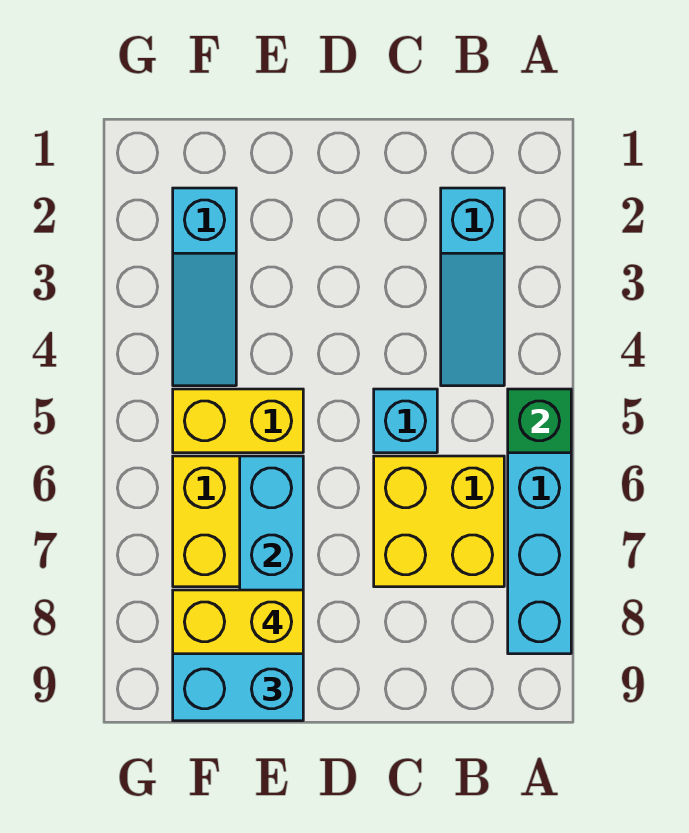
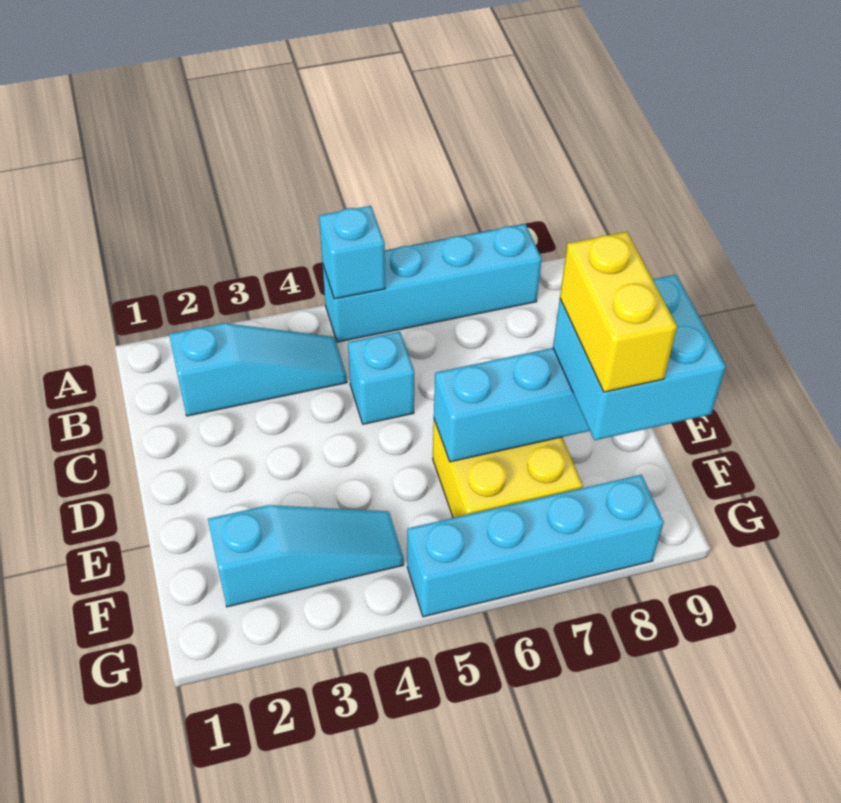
green brick A5 level 2 -> cyan brick A5 level 2
yellow brick B6:C7 level 1 -> none
yellow brick E5:F5 level 1 -> none
none -> cyan brick G5:G8 level 1

